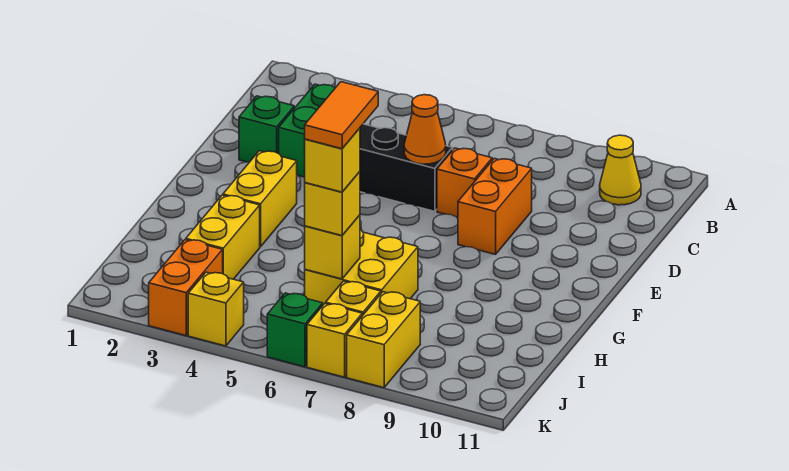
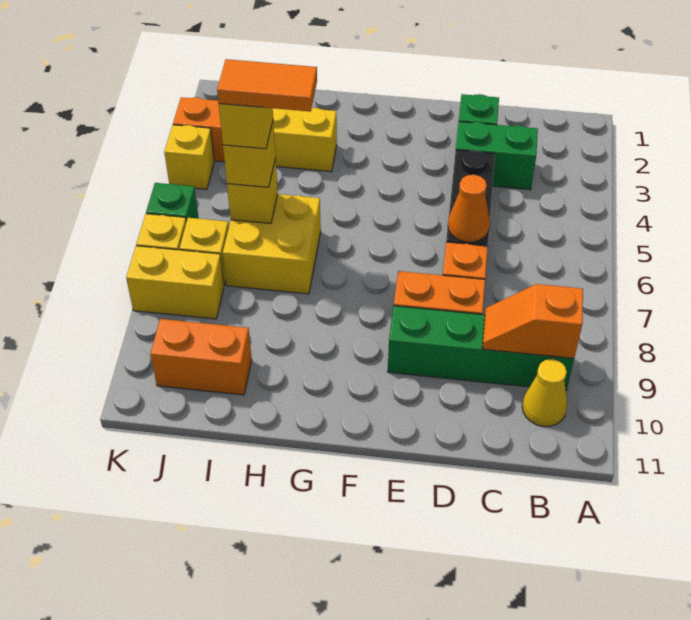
none -> green brick B9:E9 level 1
none -> orange slope B9:C9 level 2 top B
yellow brick F3:G3 level 1 -> none
none -> orange brick I10:J10 level 1

